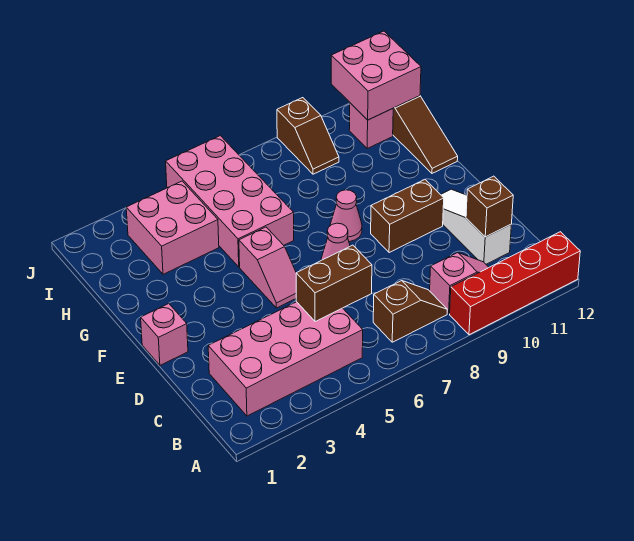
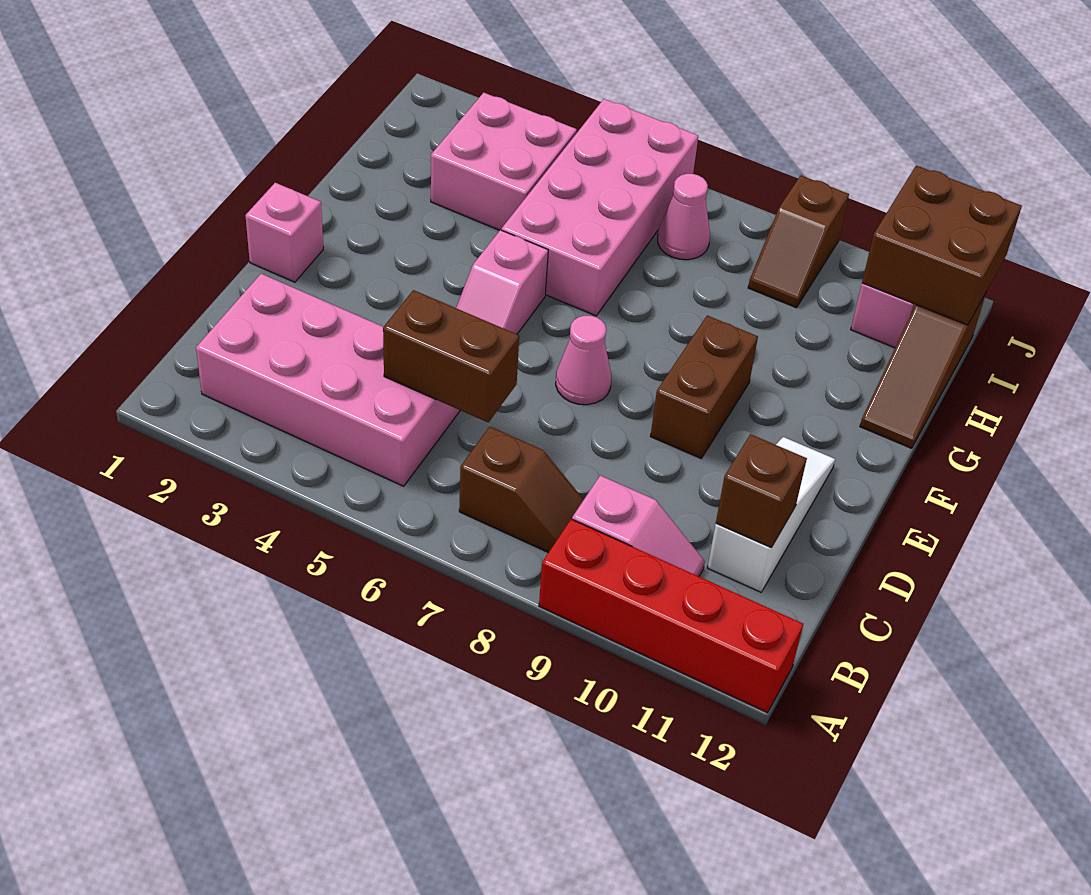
brown brick E9:E10 level 1 -> brown brick E9:F9 level 1
pink cone F8 level 1 -> pink cone I7 level 1
pink brick I11:J12 level 2 -> brown brick I11:J12 level 2

